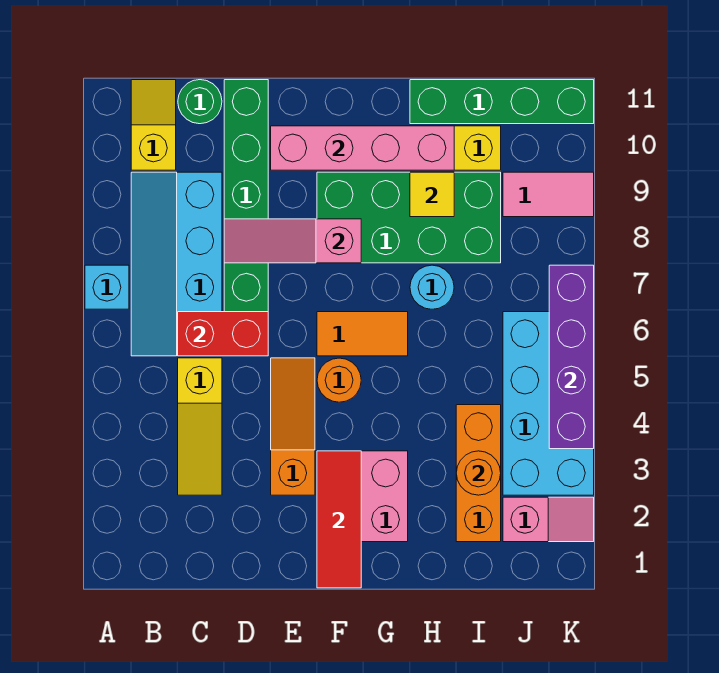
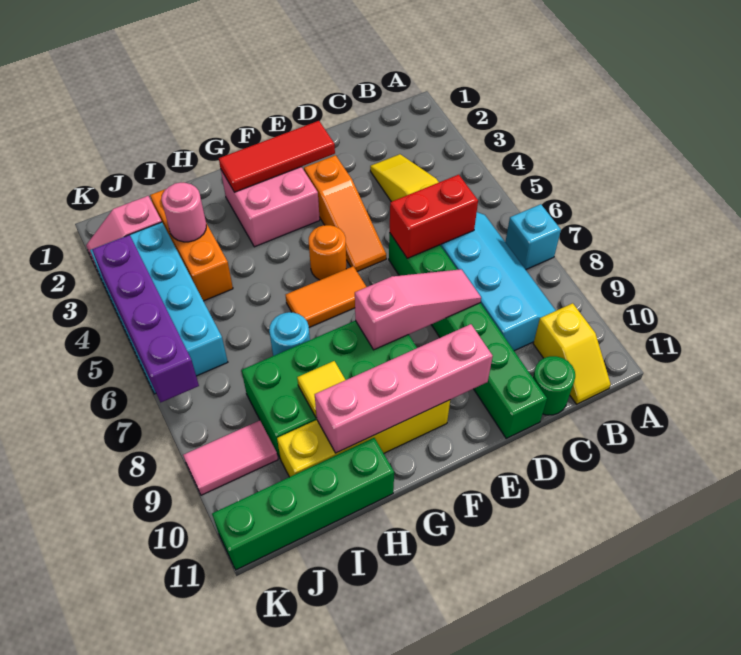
red tile F1:F3 level 2 -> red tile E2:G2 level 2
orange round brick I3 level 2 -> pink round brick I3 level 2

